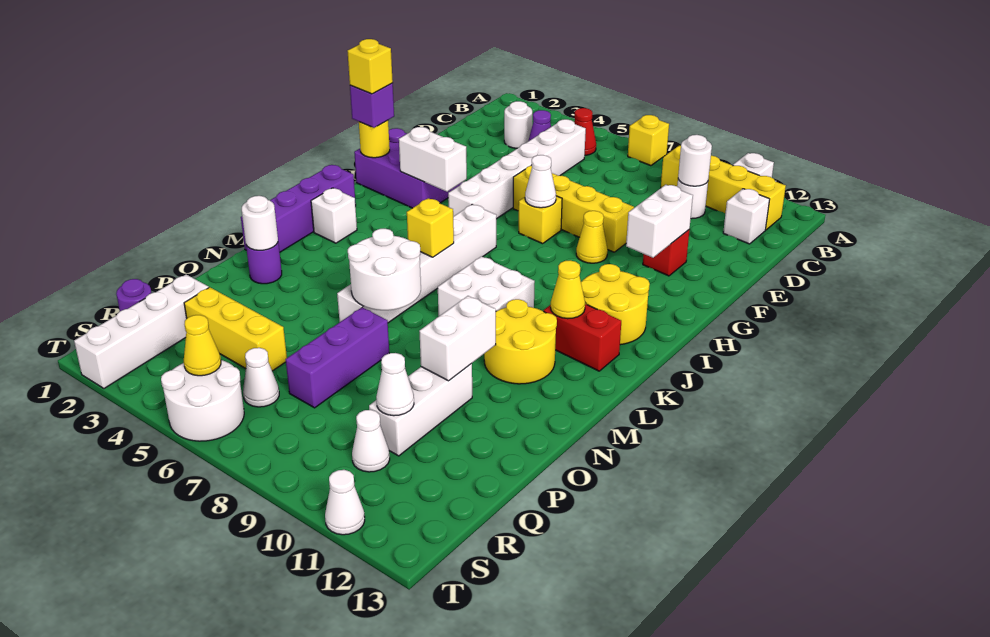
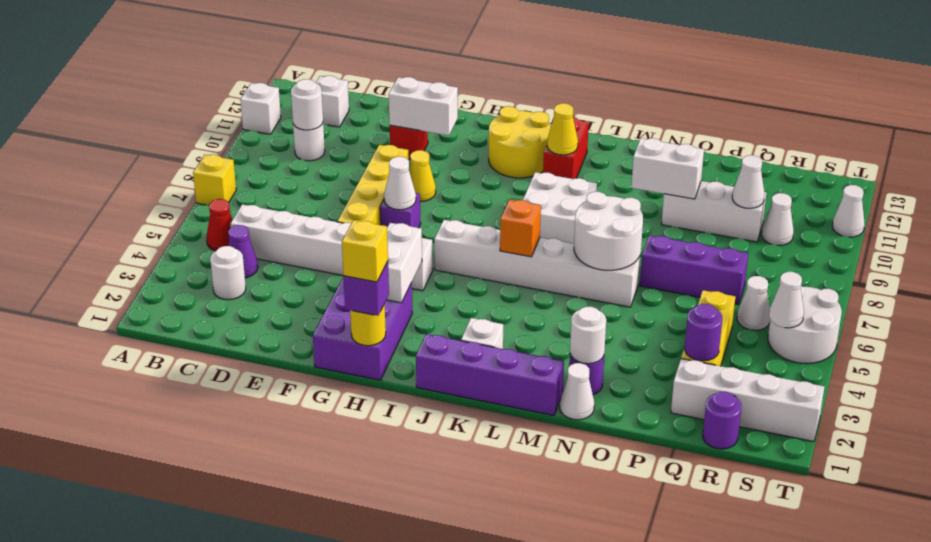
yellow brick B9:B12 level 1 -> none
yellow brick G7 level 1 -> purple brick G7 level 1
yellow brick K6 level 2 -> orange brick K6 level 2
yellow round brick L10:M11 level 1 -> none
none -> white cone N1 level 1
none -> purple round brick Q3 level 2
yellow cone S5 level 2 -> white cone S5 level 2

